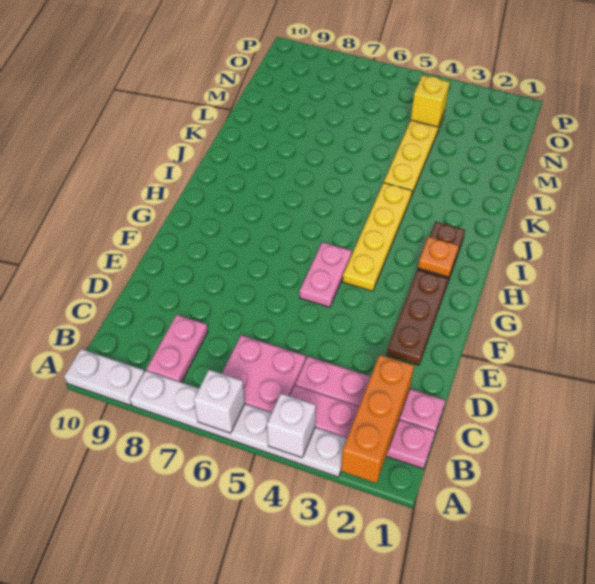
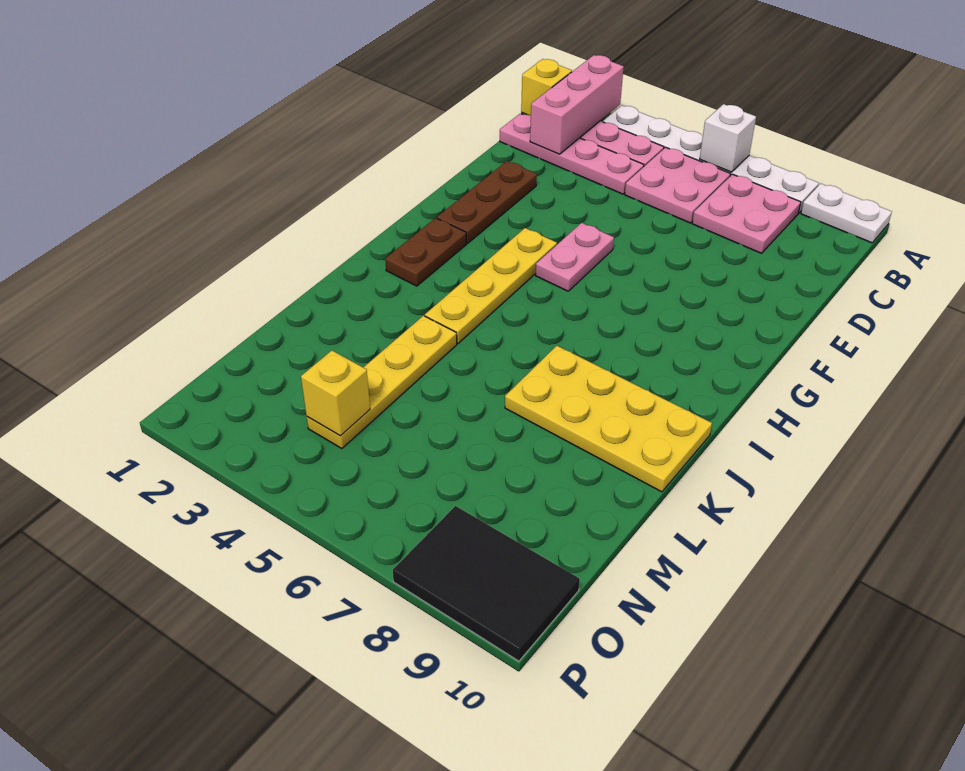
orange brick A2:C2 level 2 -> pink brick A2:C2 level 2
white brick A4 level 2 -> none
none -> yellow brick B1 level 2
pink plate B8:C8 level 1 -> pink plate B7:C8 level 1
orange plate H2 level 2 -> none
none -> yellow plate J7:K10 level 1
none -> black tile O8:P10 level 1

